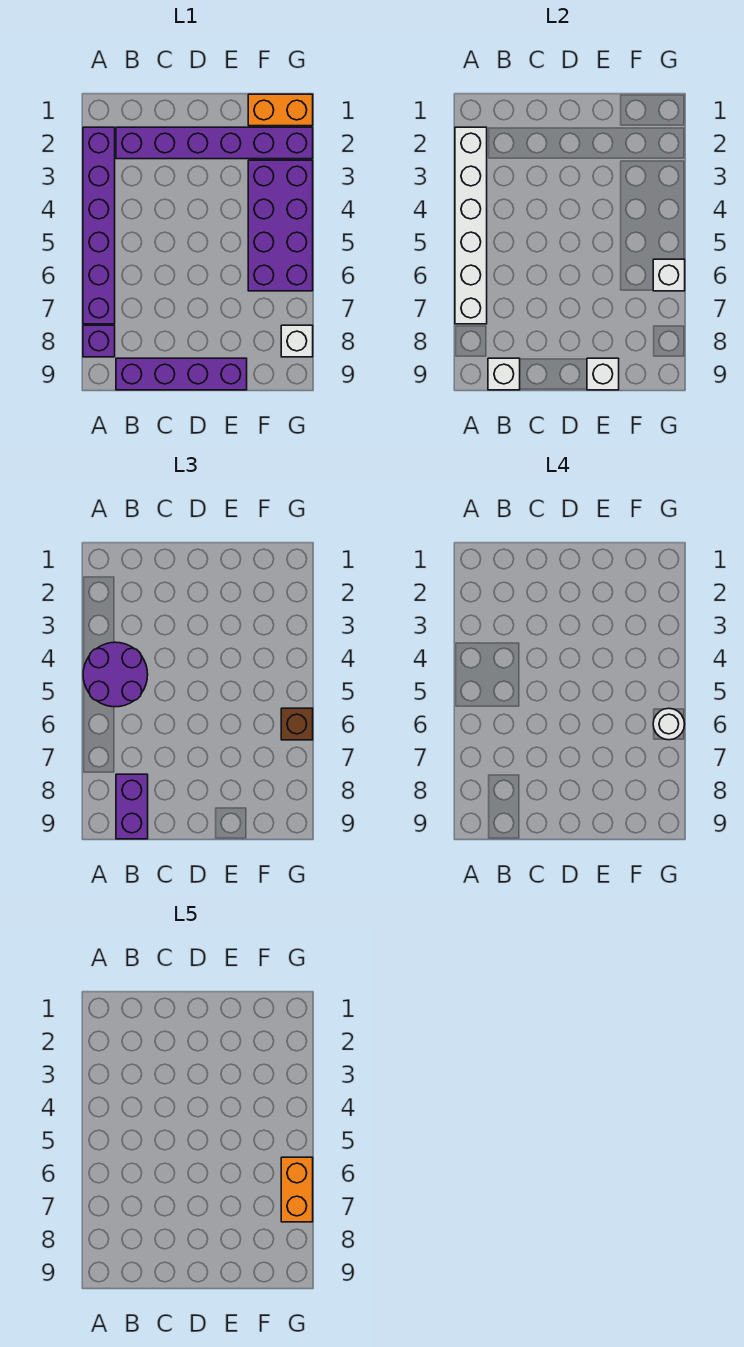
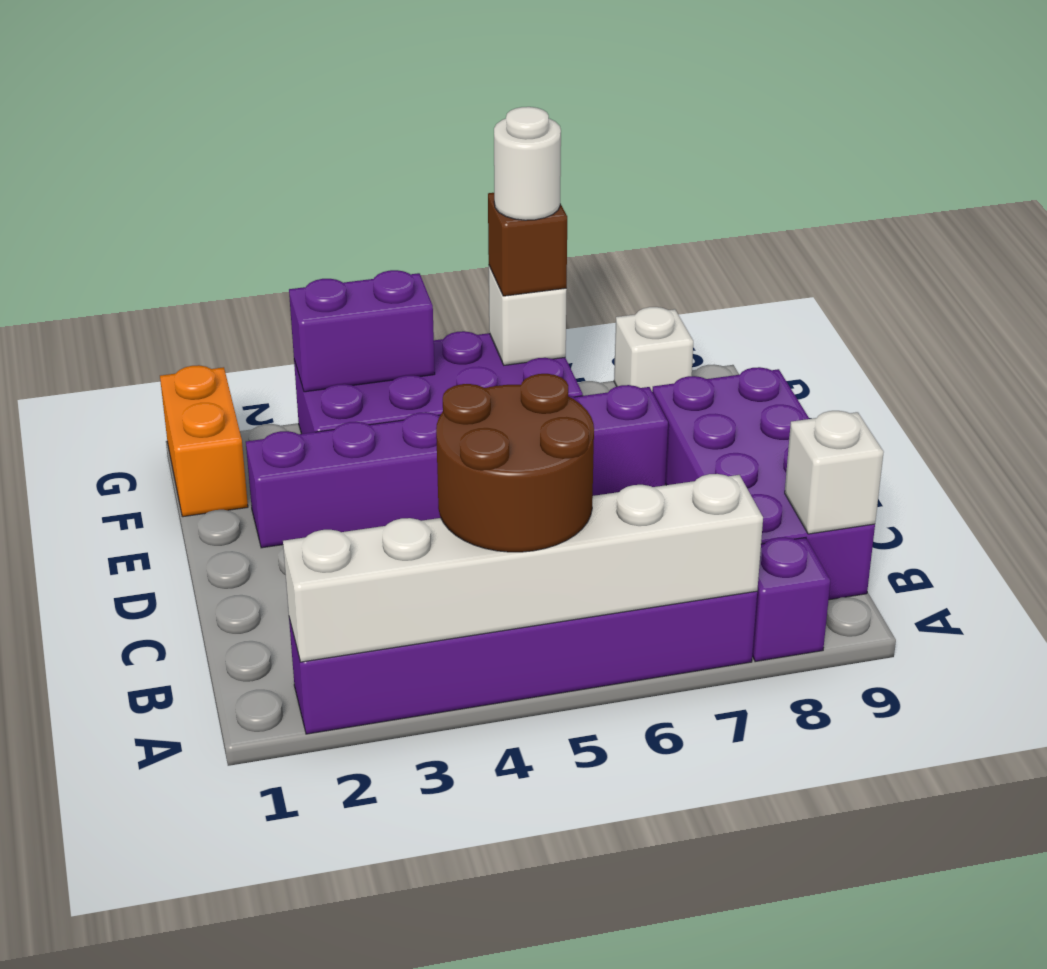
purple round brick A4:B5 level 3 -> brown round brick A4:B5 level 3
purple brick B2:G2 level 1 -> purple brick E2:E7 level 1
purple brick B8:B9 level 3 -> purple brick G3:G4 level 2
purple brick B9:E9 level 1 -> purple brick B8:E9 level 1
white brick E9 level 2 -> none
orange brick G6:G7 level 5 -> none

